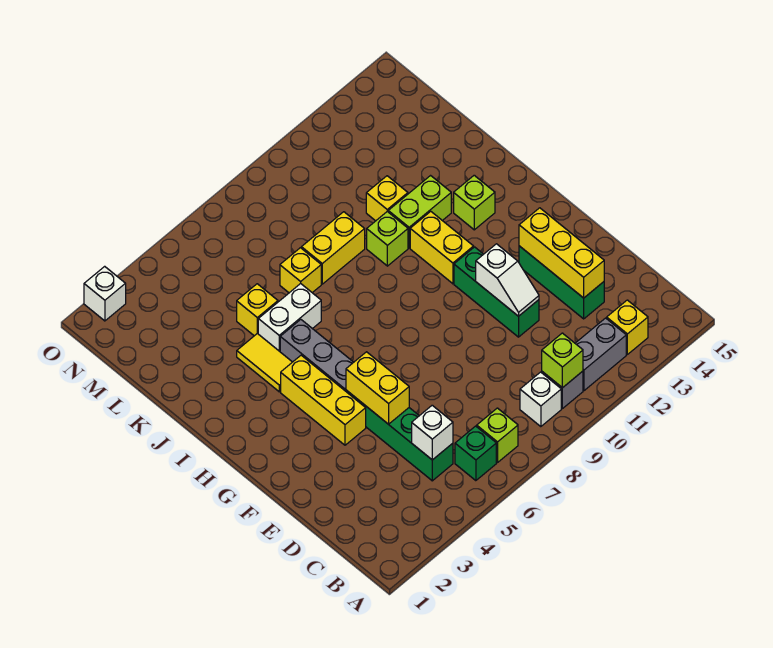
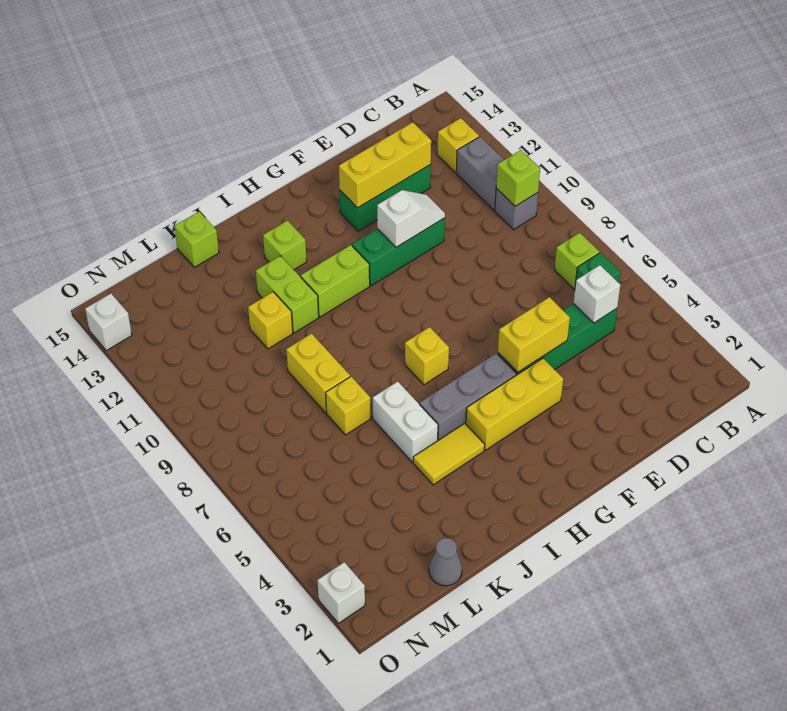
white brick B9 level 1 -> white brick O14 level 1
yellow brick H11:I11 level 1 -> lime brick H11:I11 level 1
lime brick J10 level 1 -> lime brick K15 level 1
yellow brick K5 level 1 -> yellow brick H7 level 1
none -> grey cone L1 level 1

